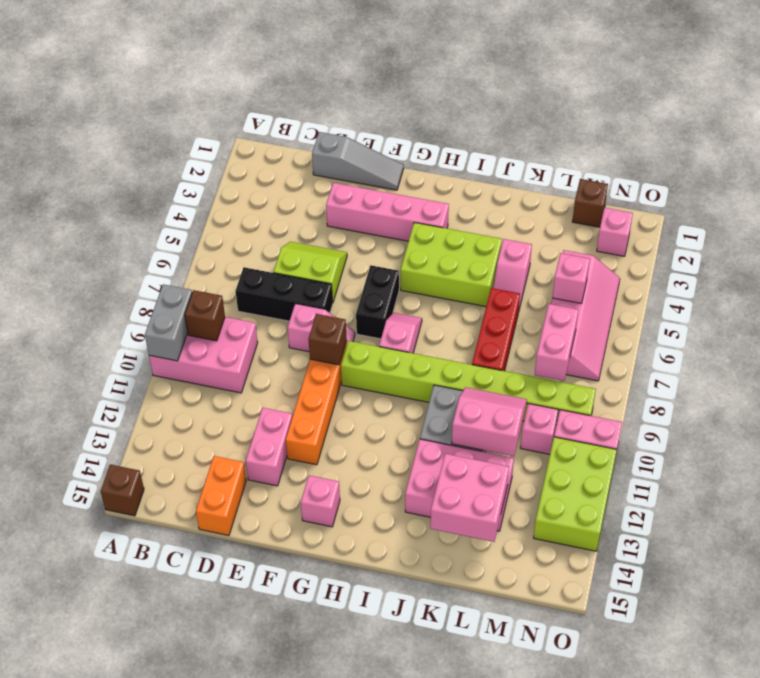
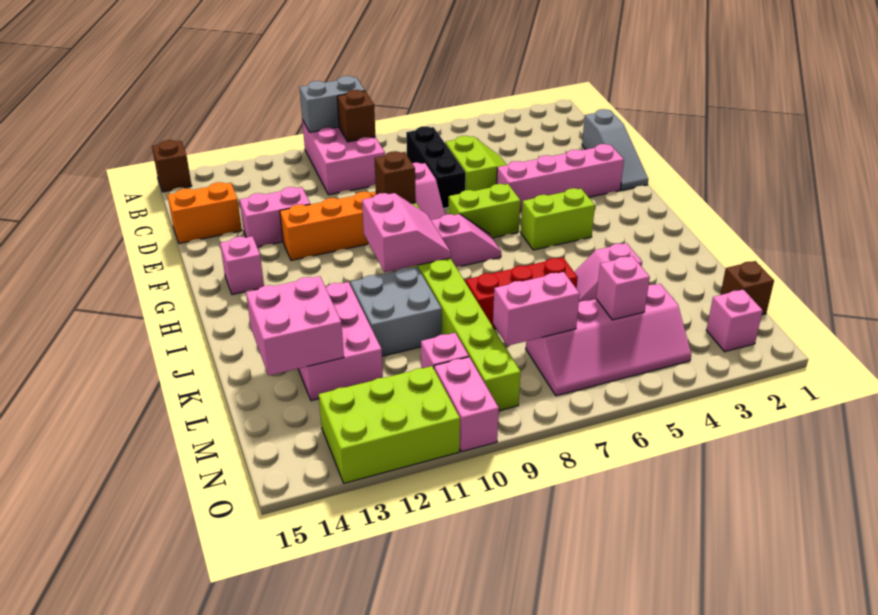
pink brick E3:H3 level 1 -> pink brick F2:F5 level 1
black brick G6:G7 level 1 -> lime brick G6:G7 level 1
lime brick H4:J5 level 1 -> lime brick H4:H5 level 1
pink slope K10:L11 level 2 top 11 -> pink slope H9:I10 level 2 top 10

